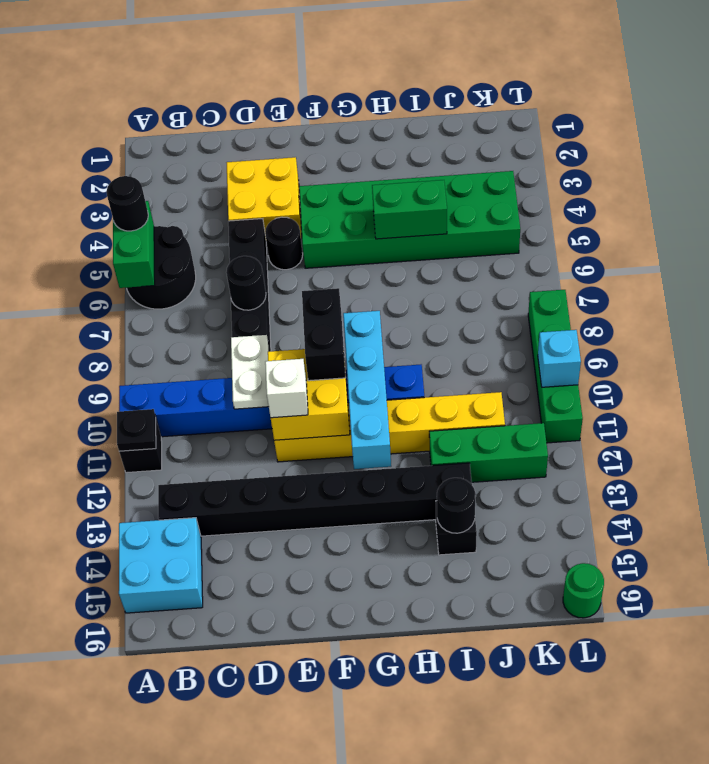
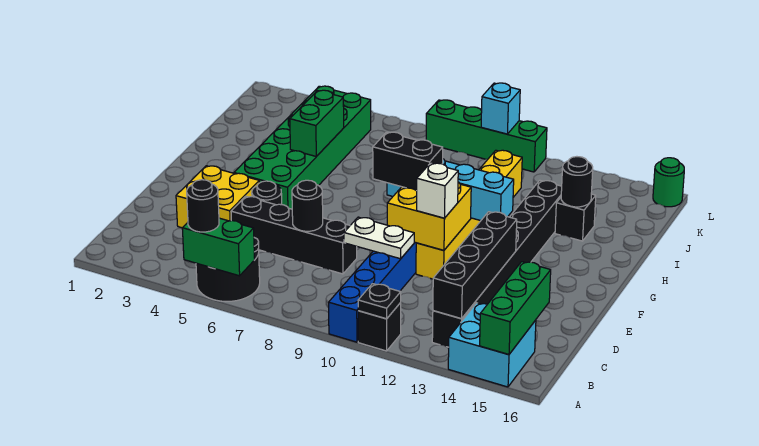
none -> black brick B13:E13 level 2
green brick I12:K12 level 1 -> green brick A15:C15 level 2

